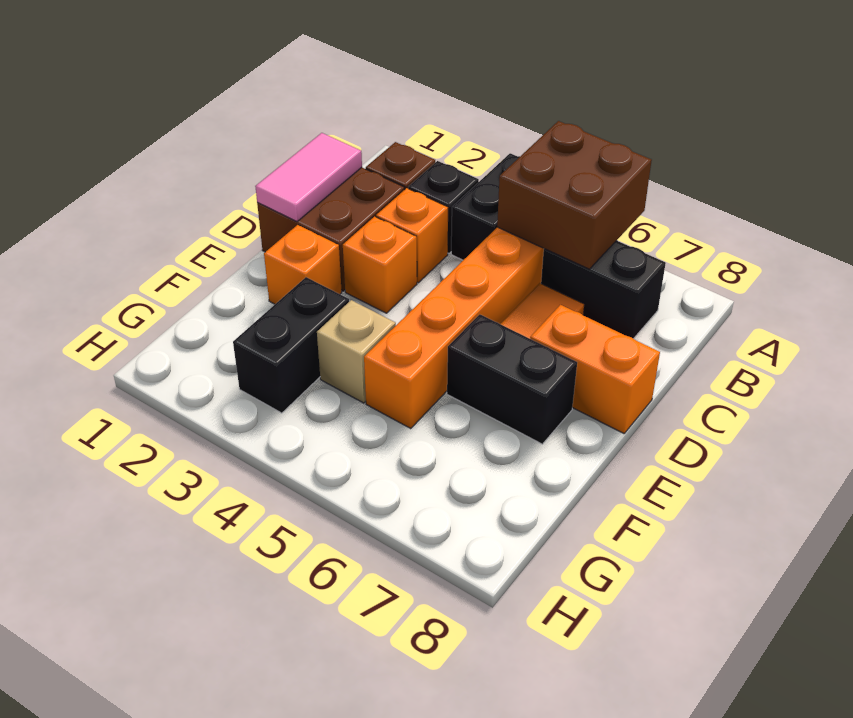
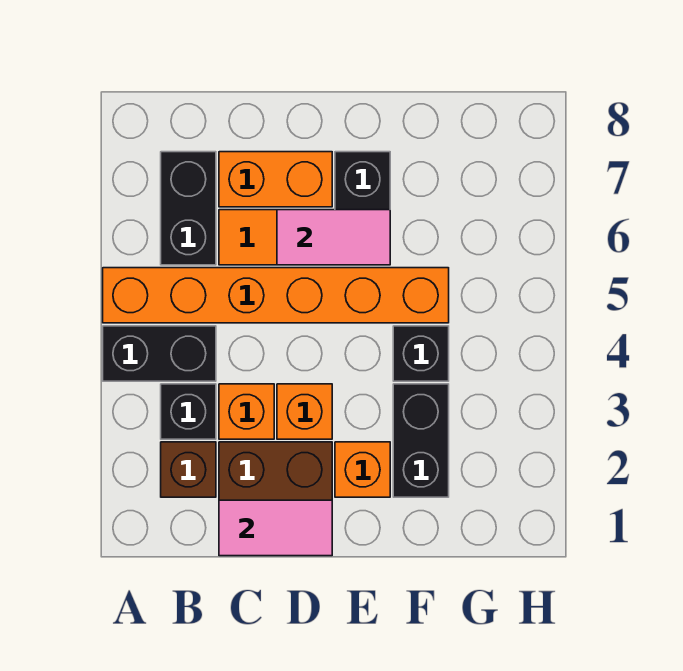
brown brick A5:B6 level 2 -> none
none -> pink tile D6:E6 level 2
orange brick D7:D8 level 1 -> orange brick C7:D7 level 1
black brick F3:G3 level 1 -> black brick F2:F3 level 1
tan brick F4 level 1 -> black brick F4 level 1

